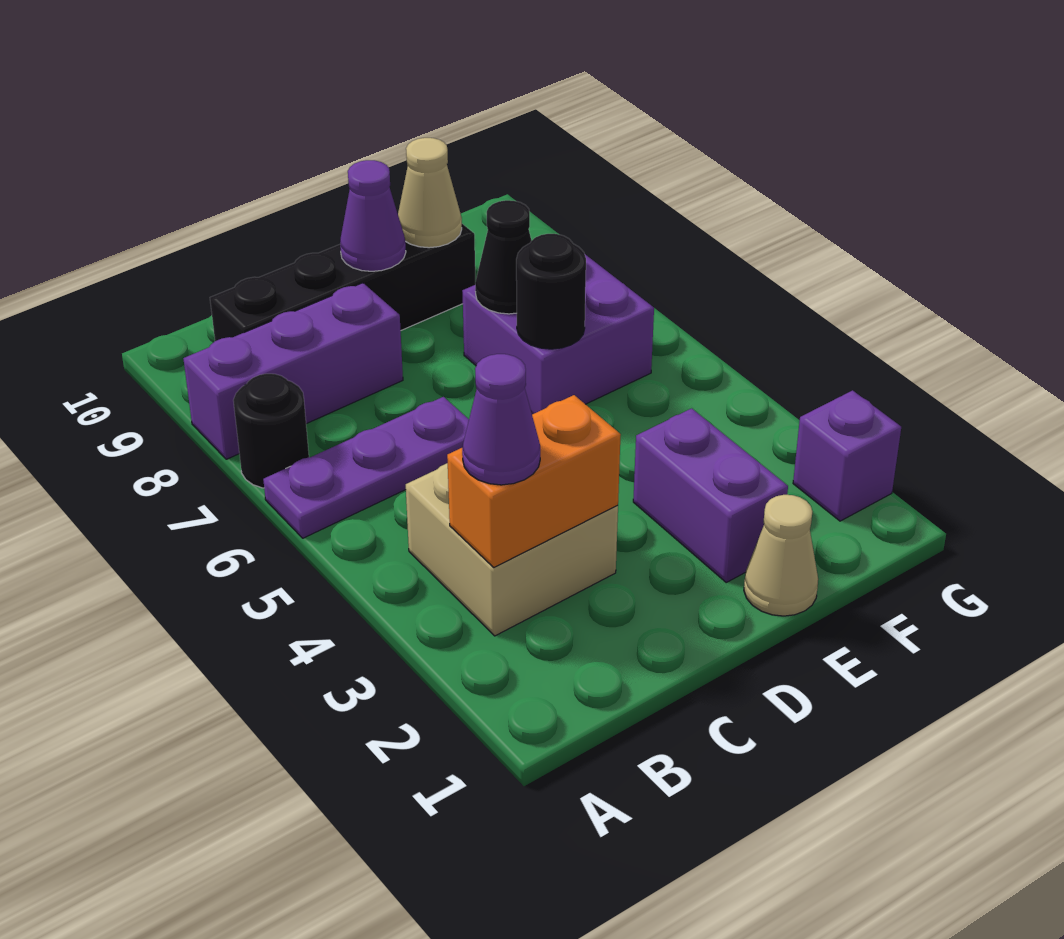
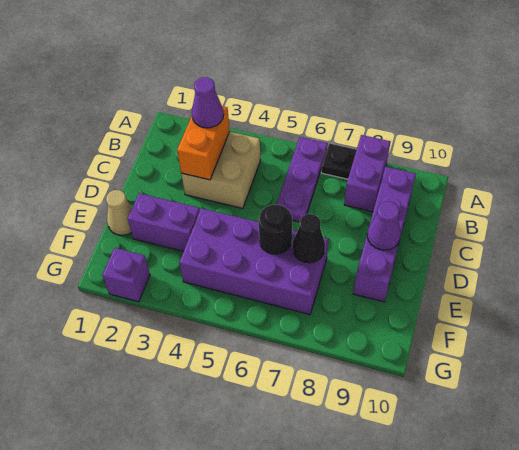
black round brick A7 level 1 -> black plate A7 level 1
purple brick A8:C8 level 1 -> purple brick A8:B8 level 1
black brick B9:E9 level 1 -> purple brick B9:E9 level 1
purple brick E6:F7 level 1 -> purple brick E4:F7 level 1
tan cone E9 level 2 -> none

